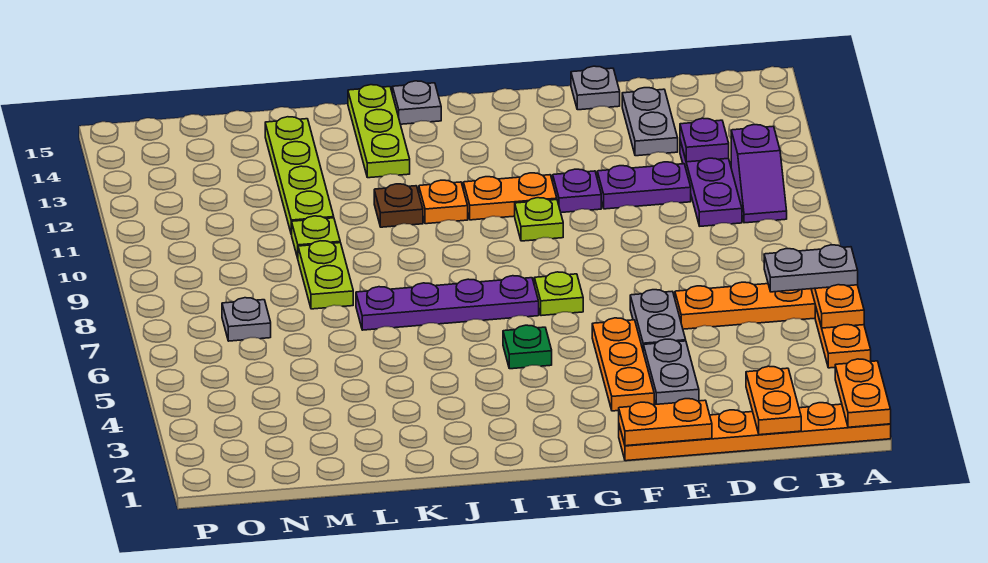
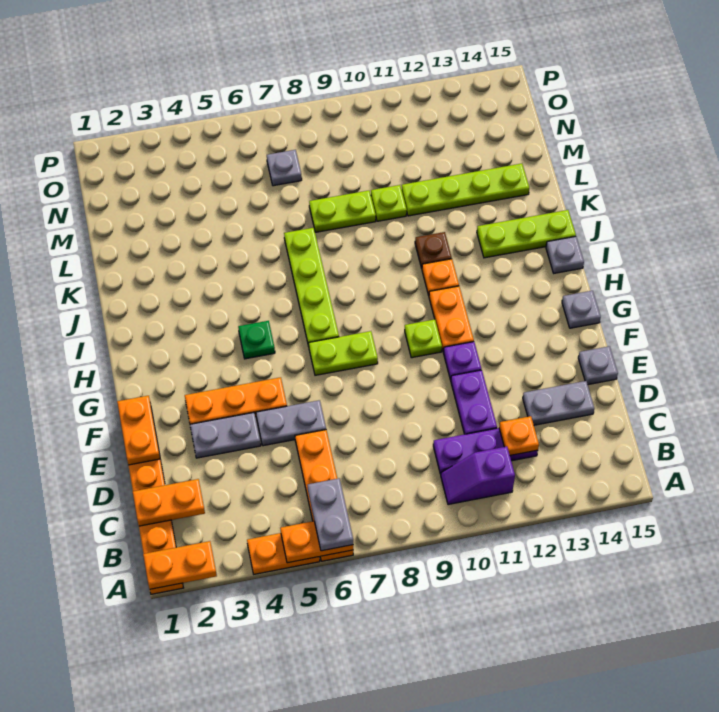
purple plate C12 level 2 -> orange plate C12 level 2
lime plate G7 level 1 -> lime plate G7:G8 level 1
none -> grey plate G15 level 1
purple plate H7:K7 level 1 -> lime plate H7:K7 level 1

